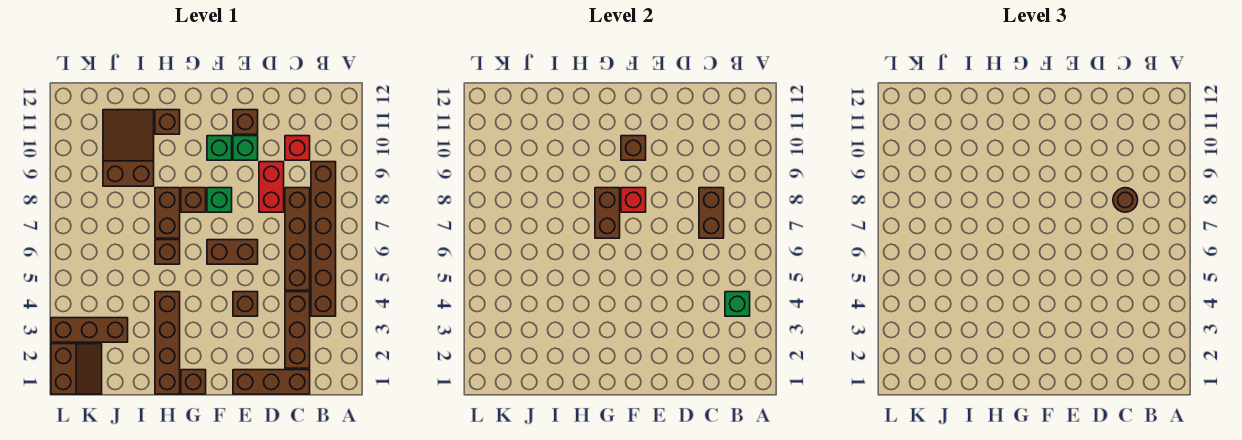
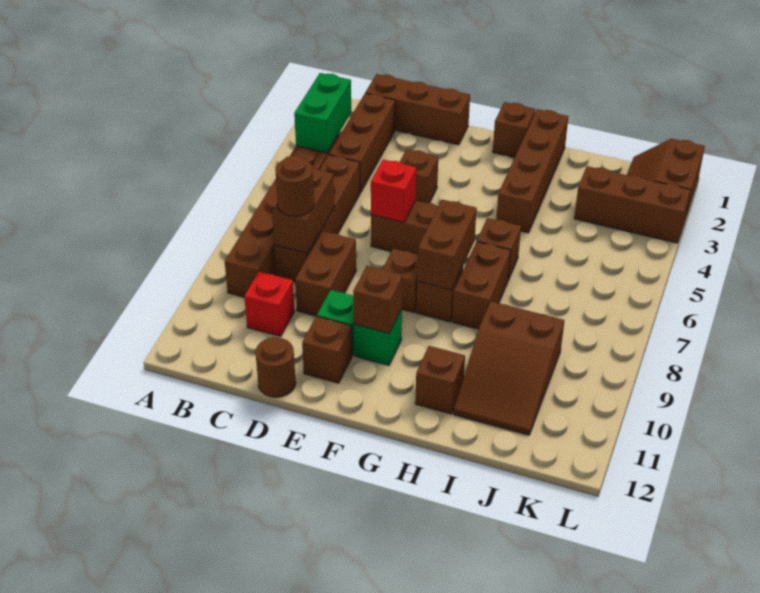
green brick B4 level 2 -> green brick B3:B4 level 2
red brick D8:D9 level 1 -> brown brick D8:D9 level 1
none -> brown round brick D12 level 1
green brick F8 level 1 -> brown brick F8 level 1
red brick F8 level 2 -> red brick E6 level 2

